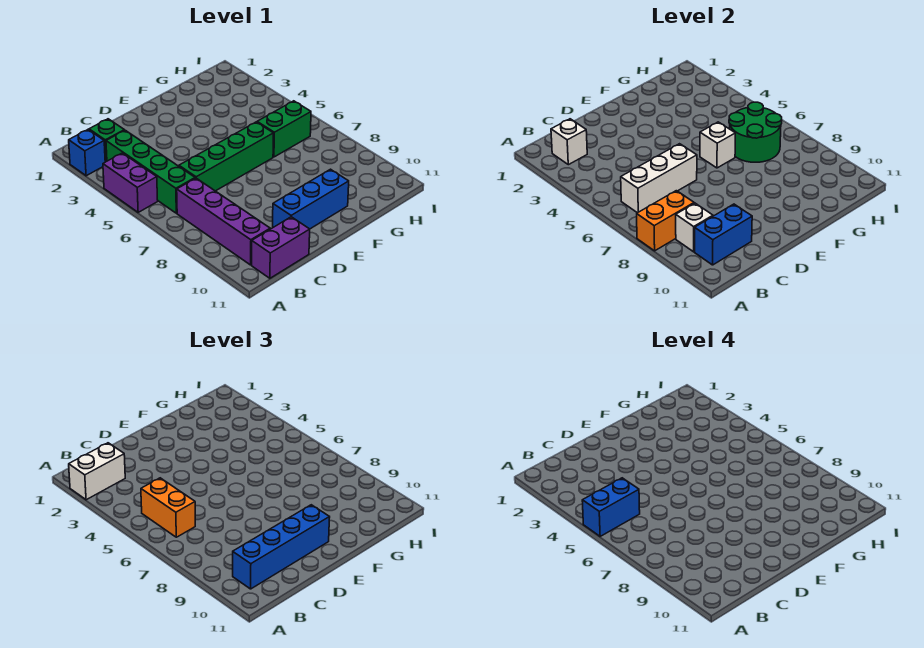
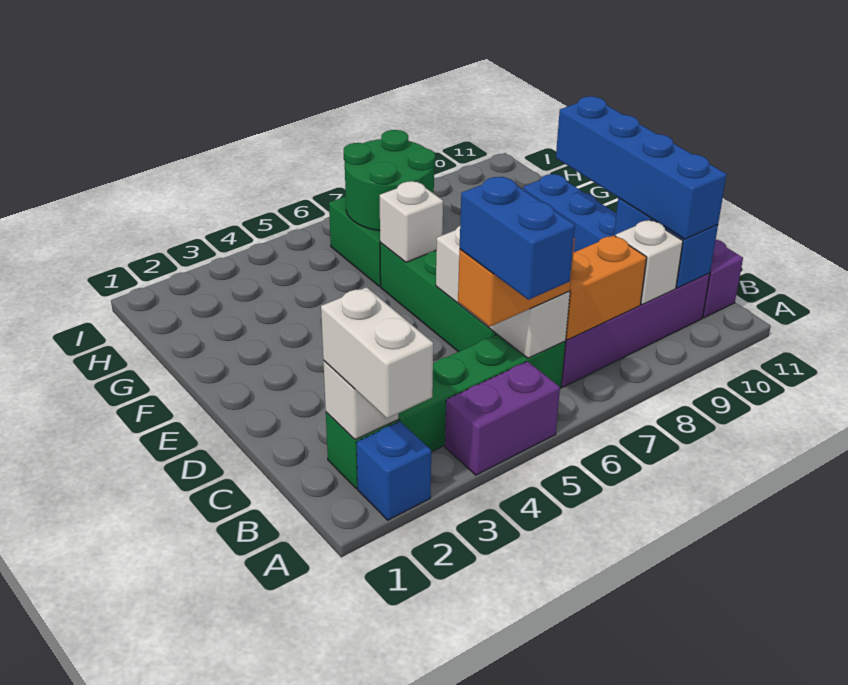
orange brick A8:B8 level 2 -> orange brick B7:B8 level 2

